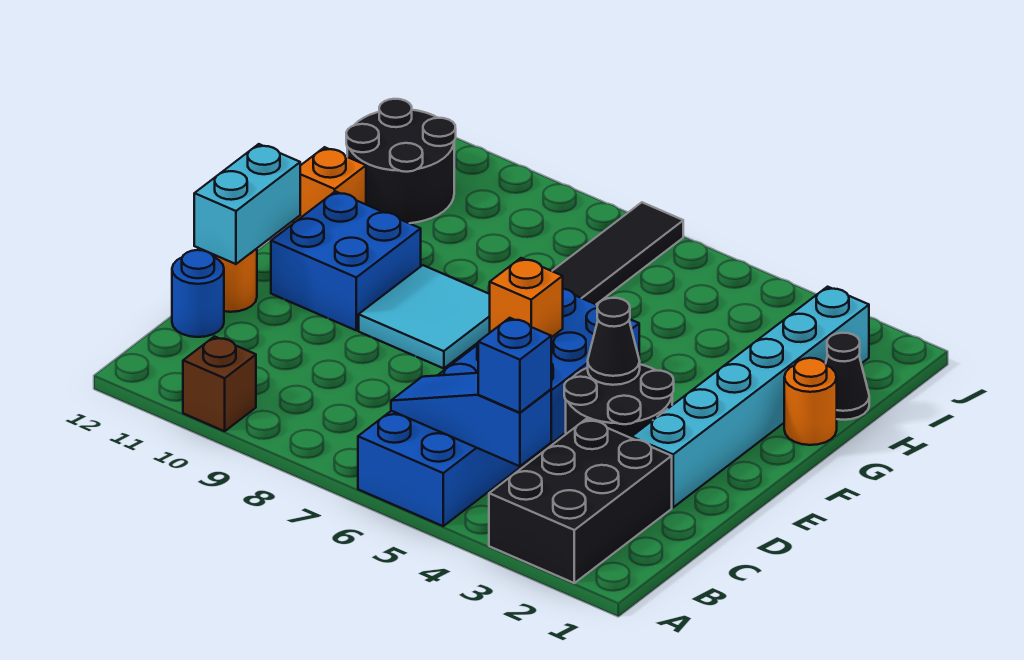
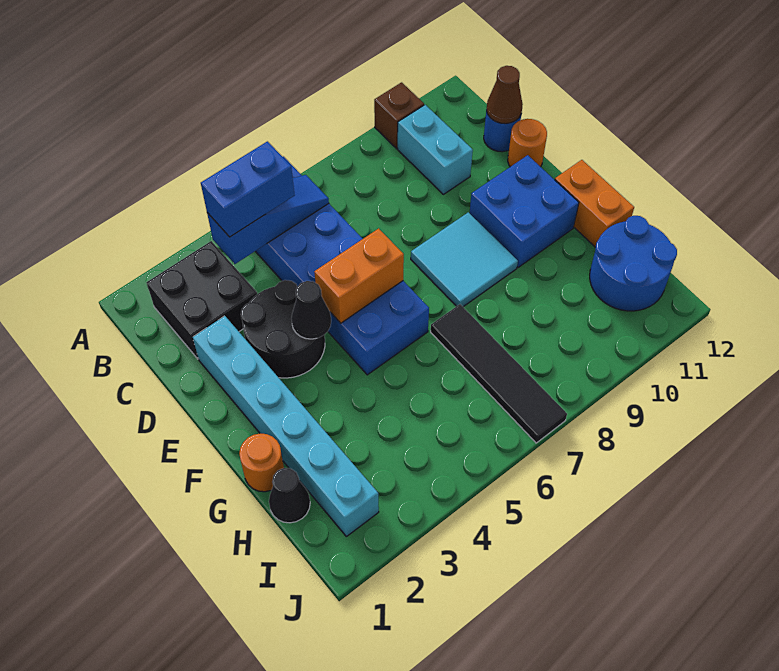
black brick A2:C3 level 1 -> black brick B2:C3 level 1
blue brick B4 level 3 -> blue brick B4:B5 level 3
none -> brown cone C12 level 2
cyan brick D12:E12 level 2 -> cyan brick B10:C10 level 1
orange brick E6 level 2 -> orange brick E5:E6 level 2
orange brick G12 level 1 -> orange brick F12:G12 level 1
black round brick H11:I12 level 1 -> blue round brick H11:I12 level 1

